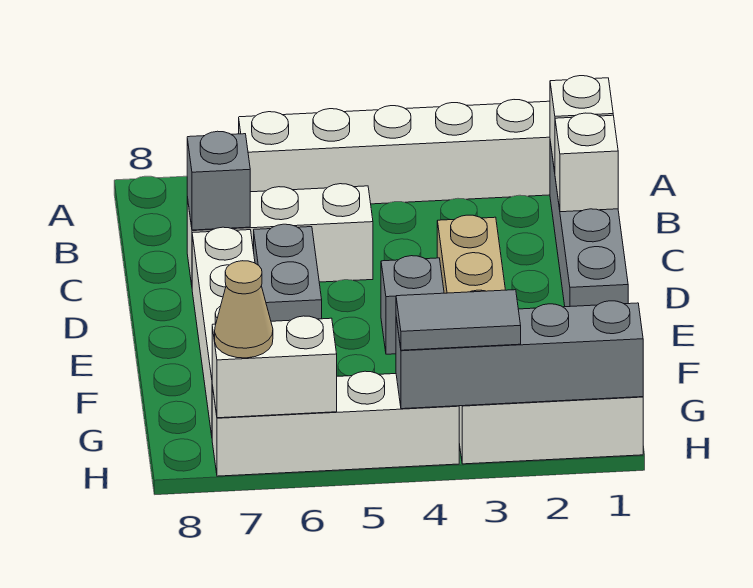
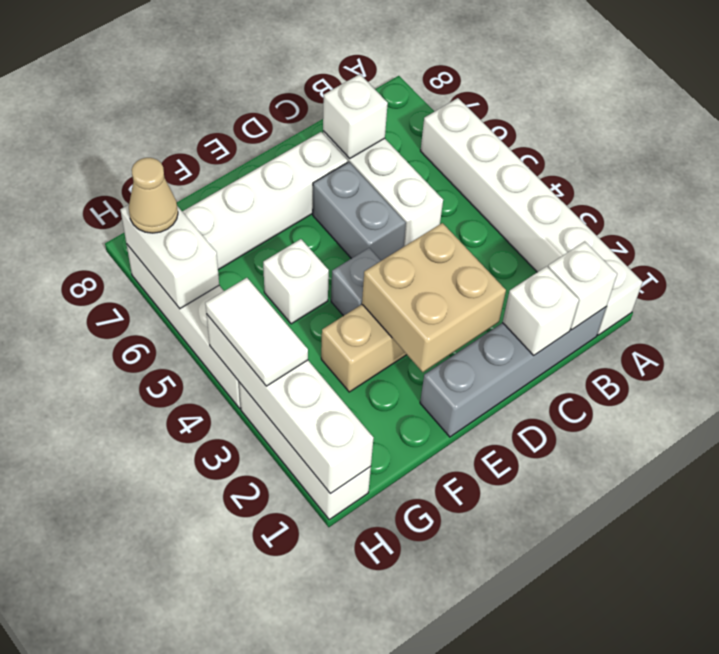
grey brick C7 level 2 -> white brick C7 level 2
none -> tan brick D2:E3 level 2
grey brick D6:E6 level 1 -> grey brick D5:D6 level 1
none -> white brick F5 level 1
grey brick H1:H4 level 2 -> white brick H1:H4 level 2
grey tile H3:H4 level 3 -> white tile H3:H4 level 3

